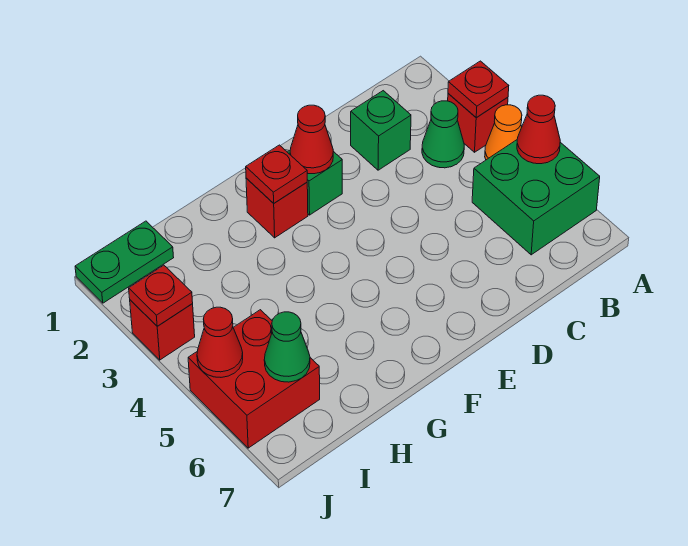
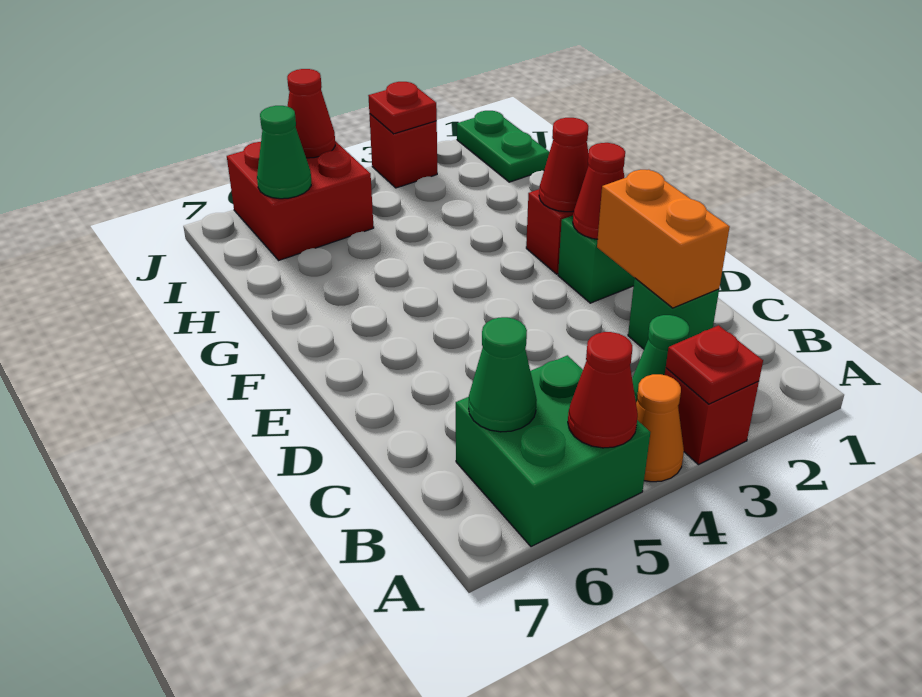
none -> green cone B6 level 2
none -> orange brick C2:D2 level 2
red plate F2 level 2 -> red cone F2 level 2

